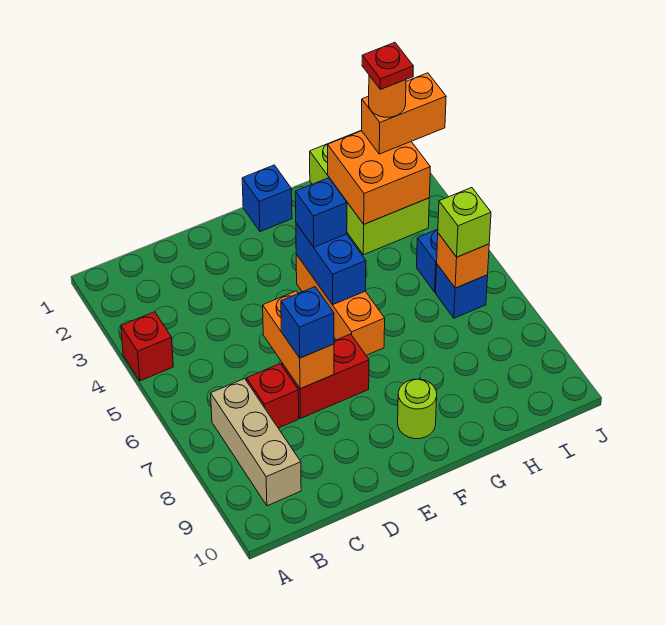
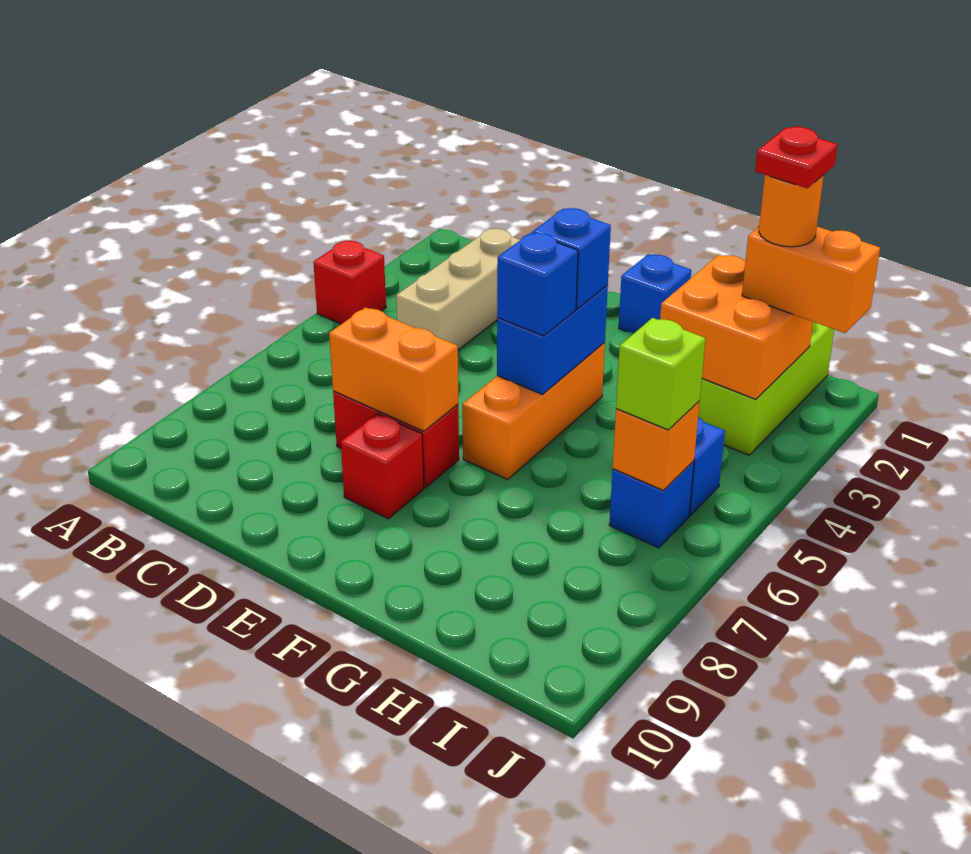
tan brick B7:B9 level 1 -> tan brick C2:C4 level 1
red brick C7 level 1 -> red brick E8 level 1
orange brick D6:D7 level 2 -> orange brick D7:E7 level 2
blue brick D7 level 3 -> blue brick F5 level 3
lime round brick F9 level 1 -> none

